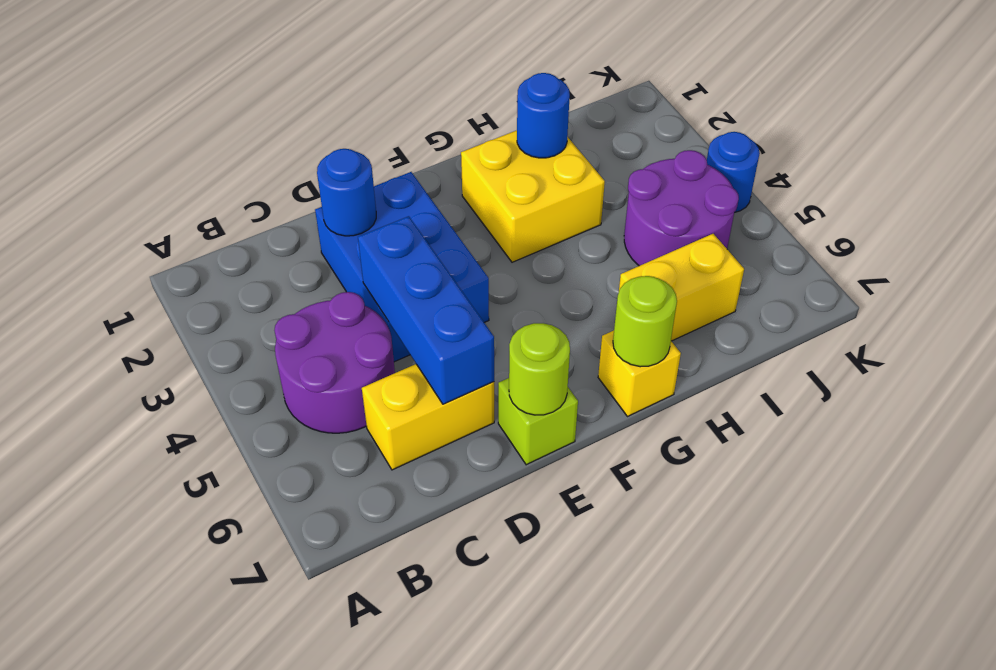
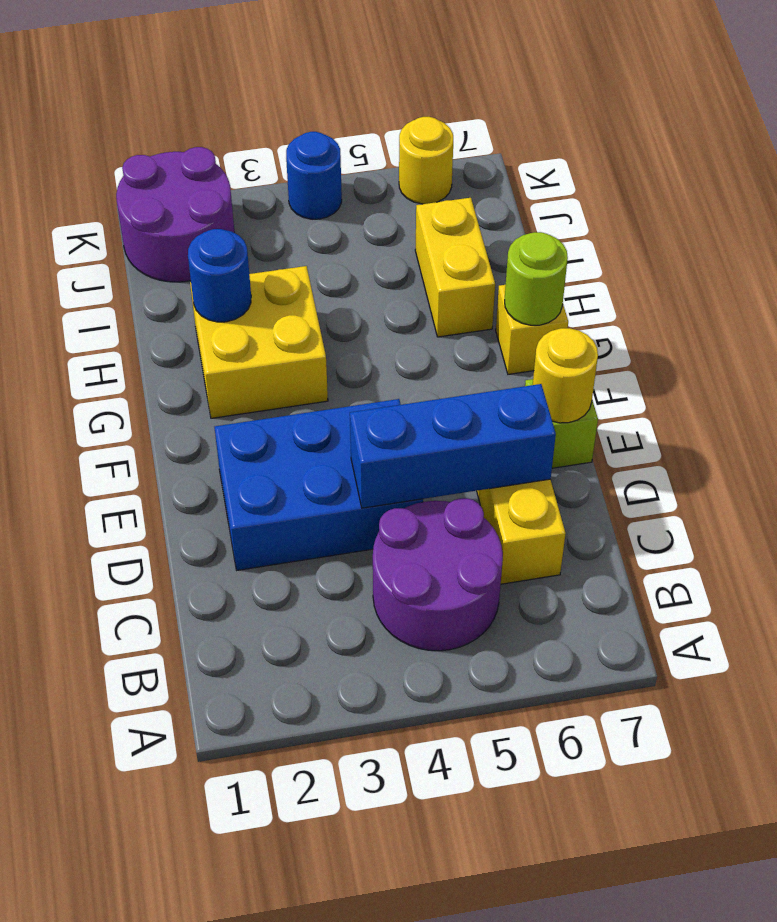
blue round brick D2 level 2 -> none
lime round brick E7 level 2 -> yellow round brick E7 level 2
purple round brick I4:J5 level 1 -> purple round brick J1:K2 level 1
none -> yellow round brick K6 level 1

